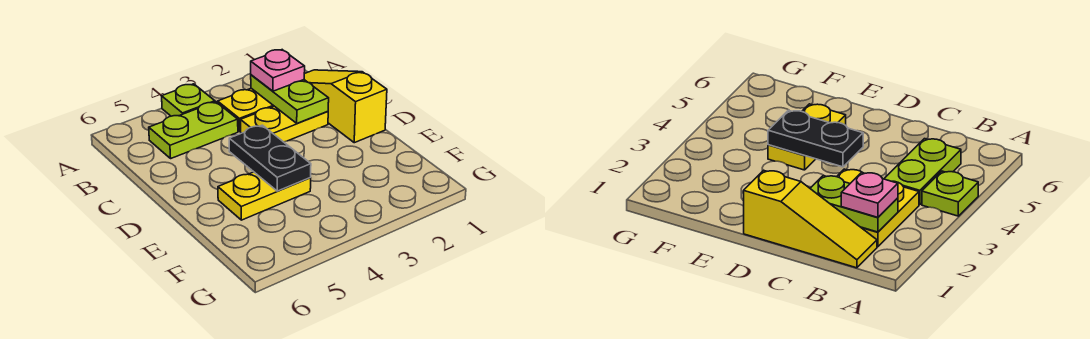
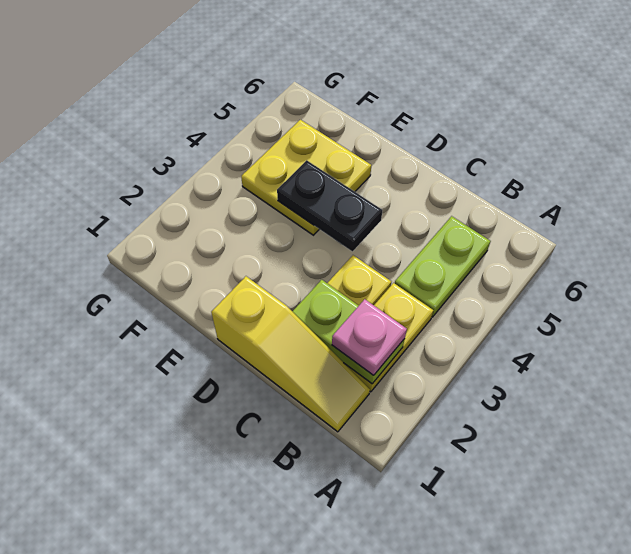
lime plate A4 level 1 -> none
yellow plate E4:E5 level 1 -> yellow plate E4:F5 level 1

